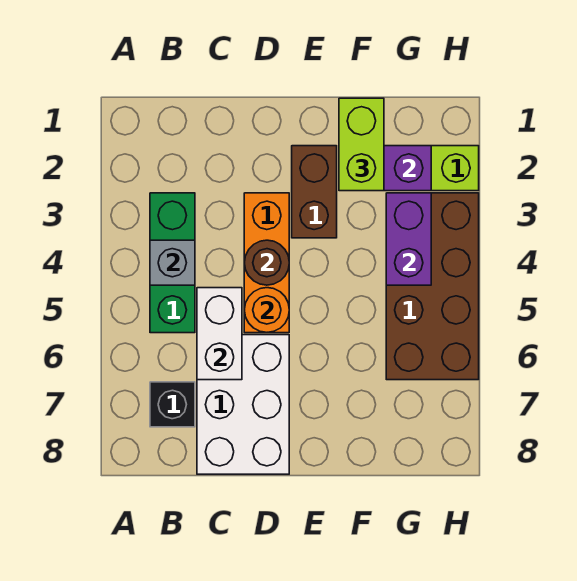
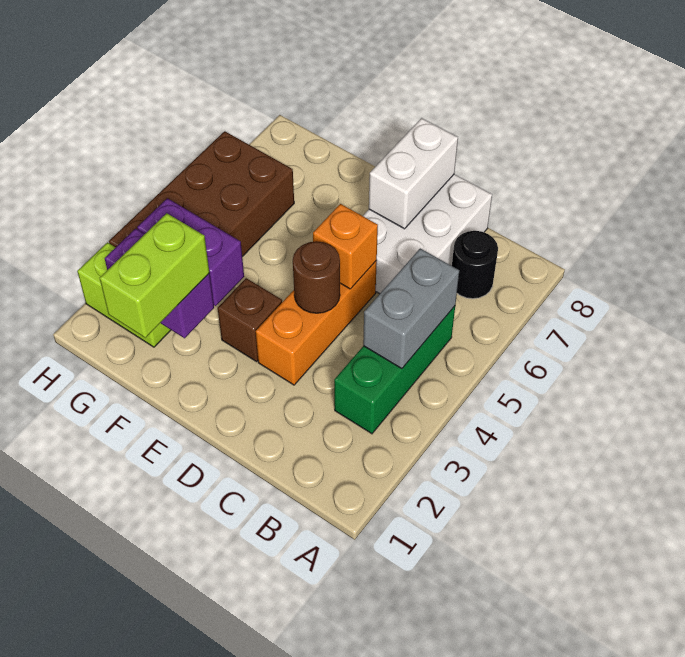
grey brick B4 level 2 -> grey brick B4:B5 level 2
black brick B7 level 1 -> black round brick B7 level 1
white brick C5:C6 level 2 -> white brick D7:D8 level 2
orange round brick D5 level 2 -> orange brick D5 level 2
brown brick E2:E3 level 1 -> brown brick E3 level 1
purple brick G3:G4 level 2 -> purple brick F3:G3 level 2

